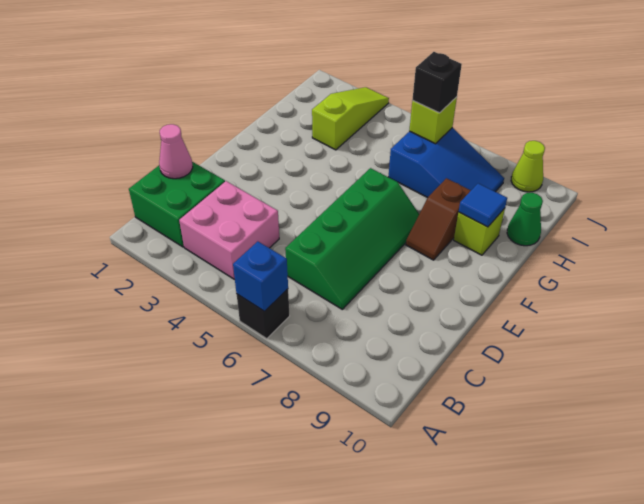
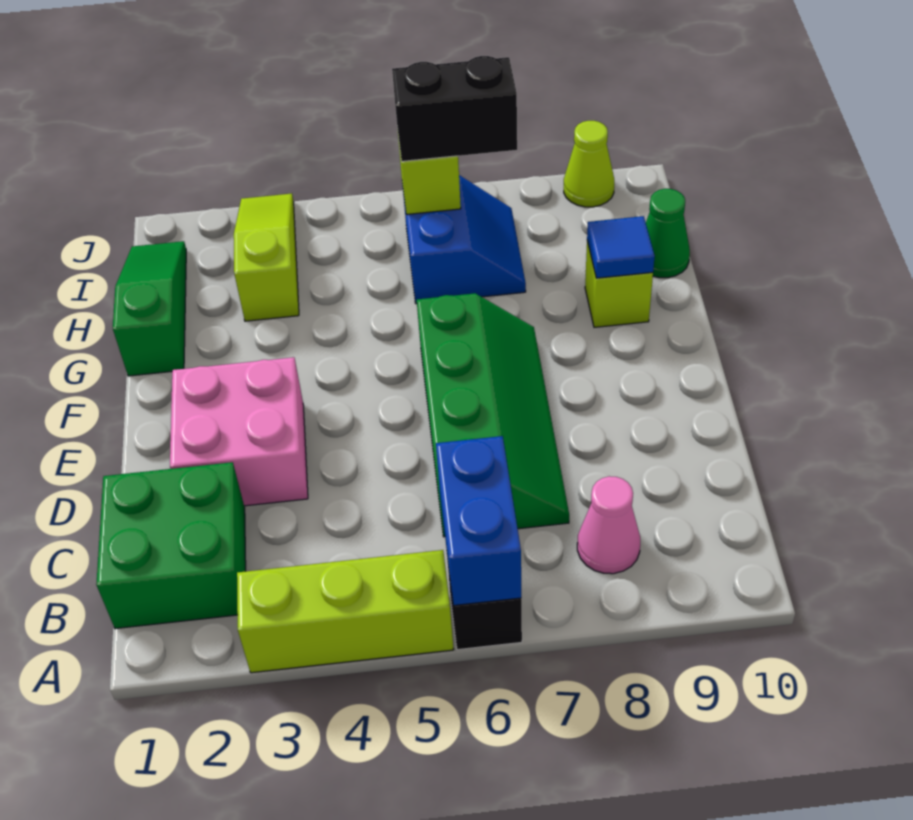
none -> lime brick A3:A5 level 1
blue brick A6 level 2 -> blue brick A6:B6 level 2
pink brick B3:C4 level 1 -> pink brick D2:E3 level 1
pink cone C1 level 2 -> pink cone B8 level 1
brown slope F8:G8 level 1 top G -> none
none -> green slope G1:I1 level 1 top G
blue slope H6:I8 level 1 top 6 -> blue slope H6:I7 level 1 top 6
black brick I6 level 3 -> black brick I6:I7 level 3

